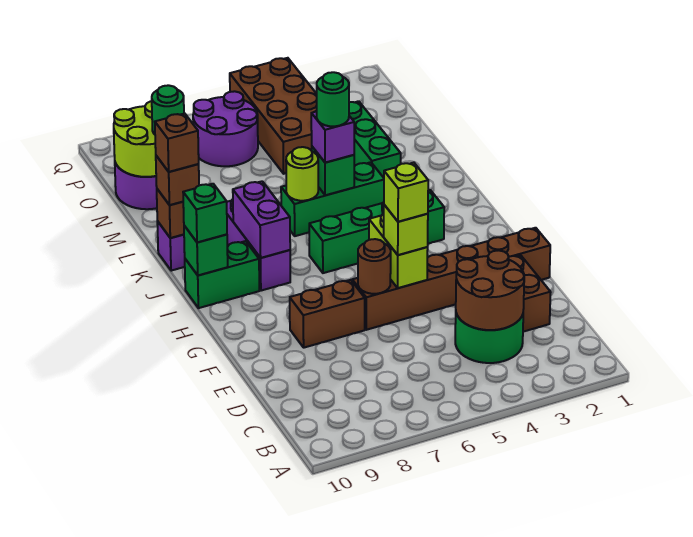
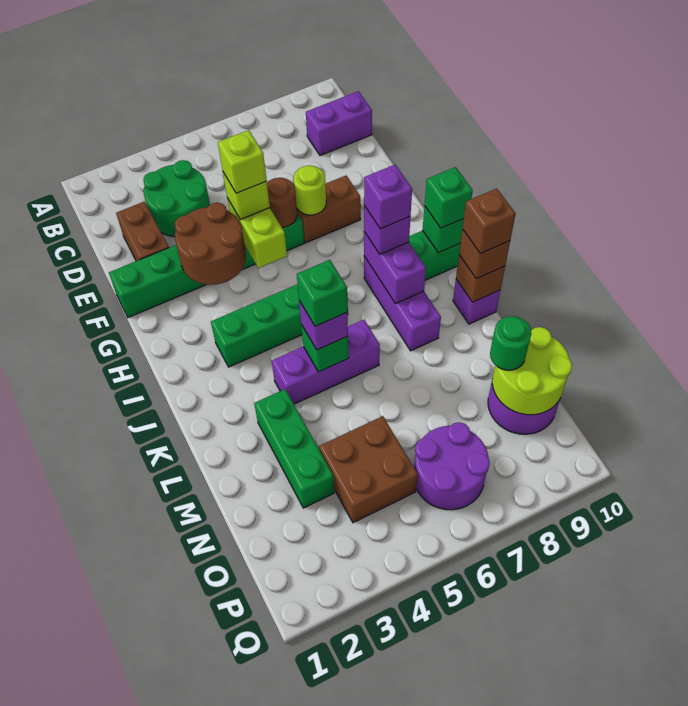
brown round brick C3:D4 level 2 -> brown round brick F3:G4 level 2
none -> purple brick C9:C10 level 1
brown brick F1:F6 level 1 -> green brick F1:F6 level 1
none -> purple brick I8 level 3
none -> purple brick I8 level 4
green brick K4:K6 level 1 -> purple brick K4:K6 level 1
green round brick K5 level 4 -> green brick K5 level 4
lime round brick K6 level 2 -> lime round brick F7 level 2
brown brick N4:Q5 level 1 -> brown brick N4:O5 level 1

